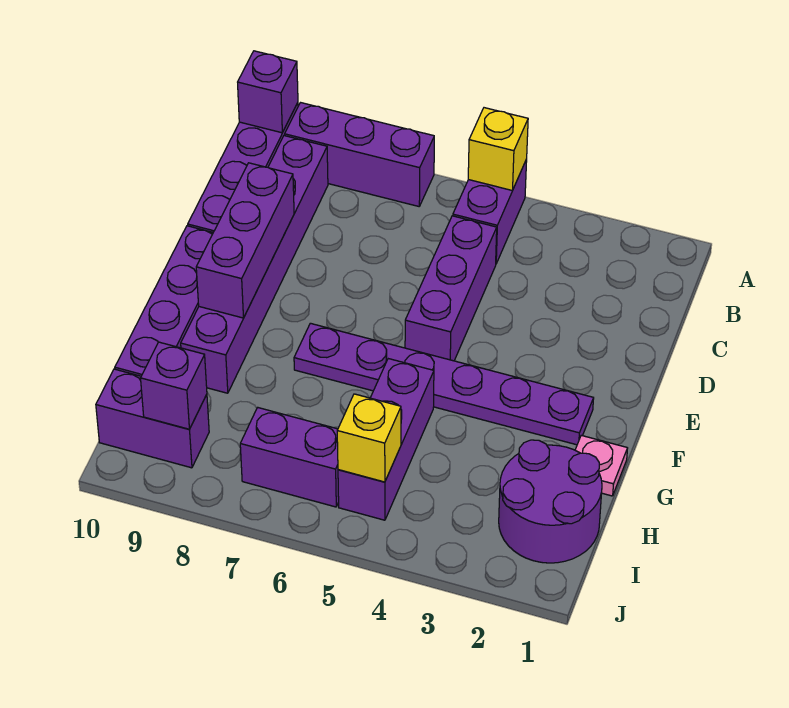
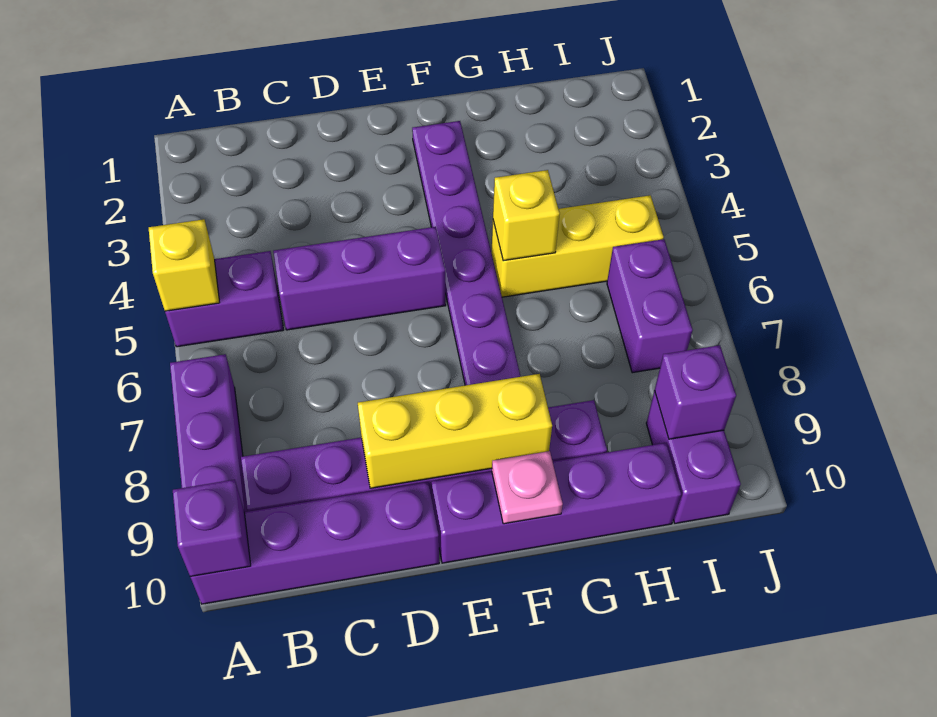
purple brick D9:F9 level 2 -> yellow brick D9:F9 level 2
pink plate G1 level 1 -> pink plate F10 level 2
purple brick G5:I5 level 1 -> yellow brick G5:I5 level 1
purple round brick H1:I2 level 1 -> none
yellow brick I5 level 2 -> yellow brick G5 level 2

